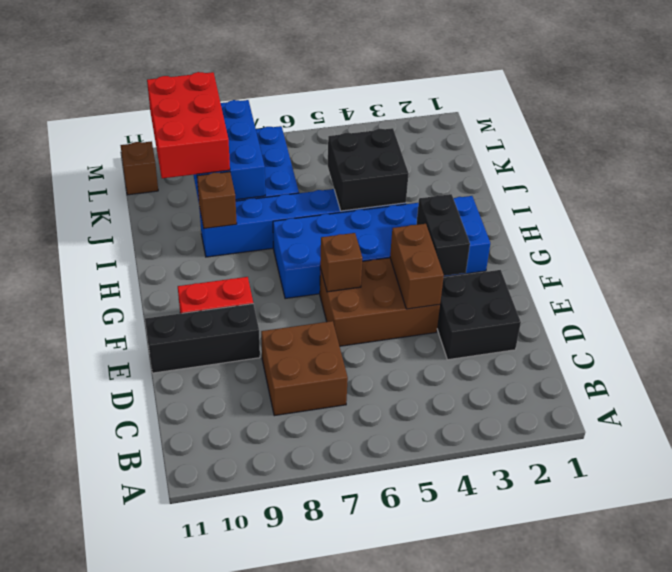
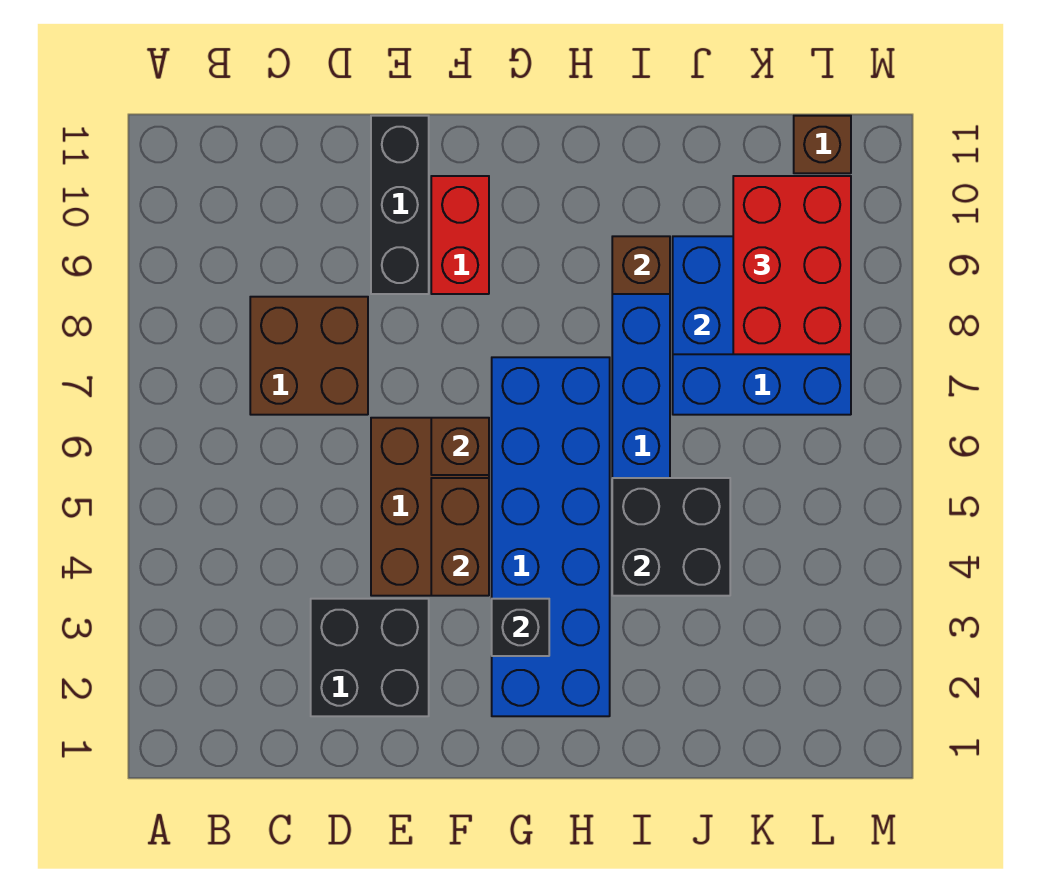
brown brick E4:F4 level 2 -> brown brick F4:F5 level 2
black brick F3:G3 level 2 -> black brick G3 level 2
red brick J9:L10 level 3 -> red brick K8:L10 level 3

